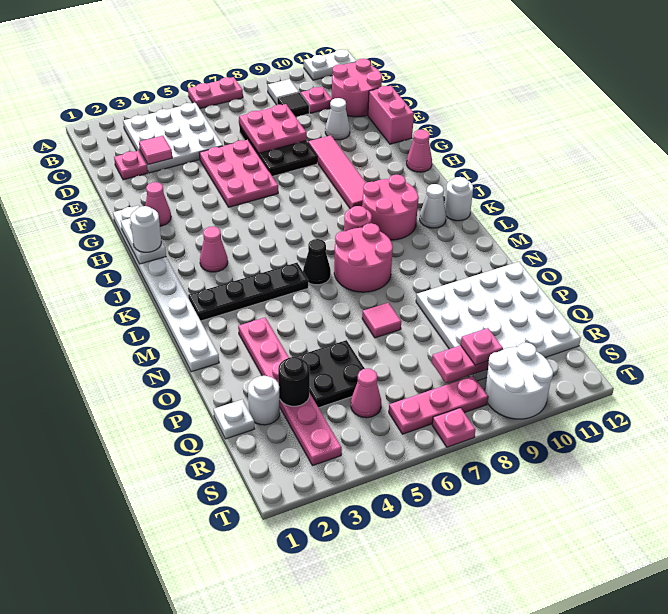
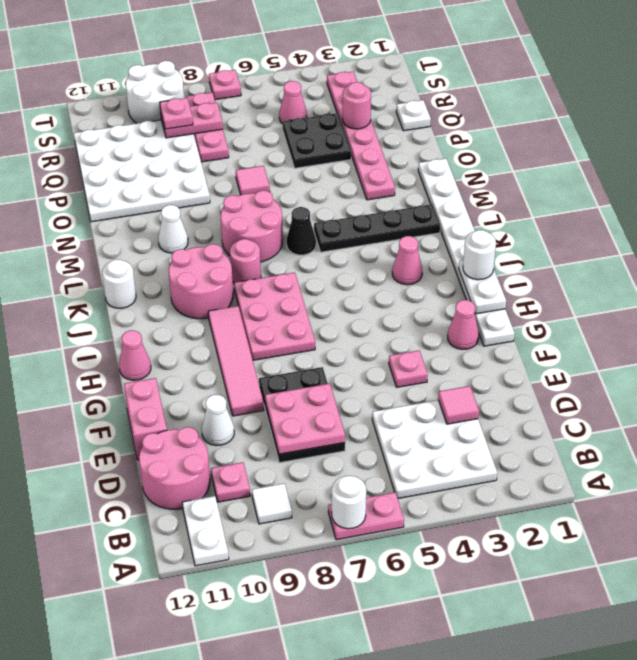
white plate A11:A12 level 1 -> white plate A11:B11 level 1
black tile C9 level 1 -> none
pink plate D2 level 1 -> pink plate F4 level 1
pink plate E5:G6 level 1 -> pink plate H7:J8 level 1
white cone K11 level 1 -> white cone M10 level 1
white round brick Q2 level 1 -> white round brick A7 level 2
black round brick Q3 level 2 -> pink round brick Q3 level 2
pink plate S6:S8 level 1 -> pink plate Q8:S8 level 1

